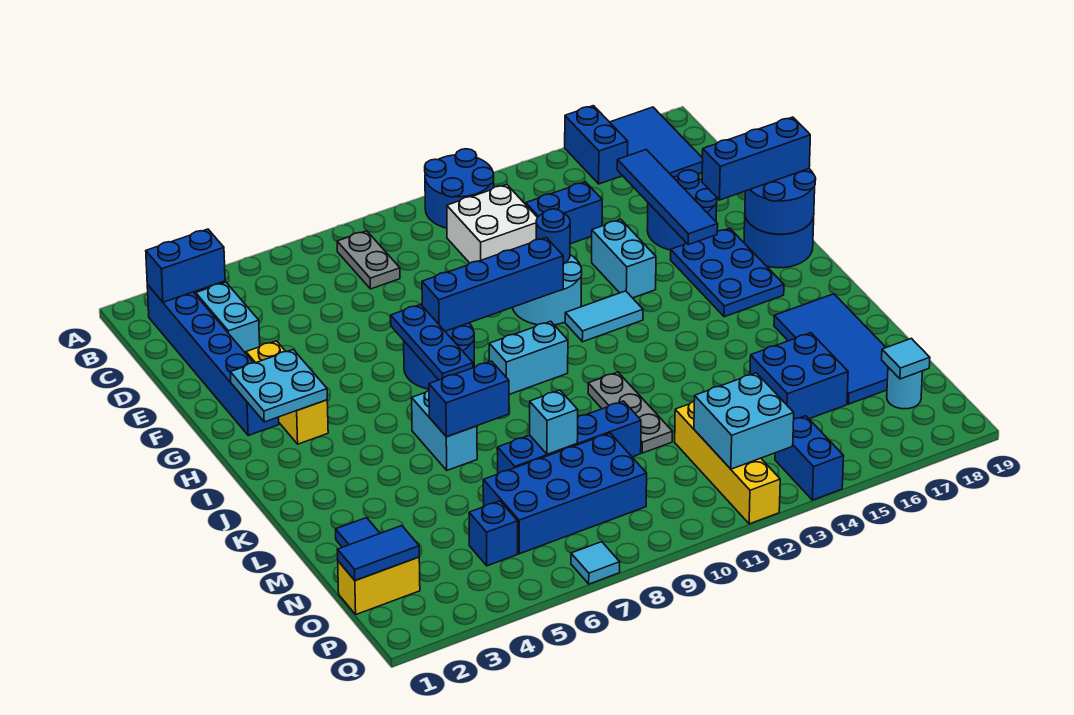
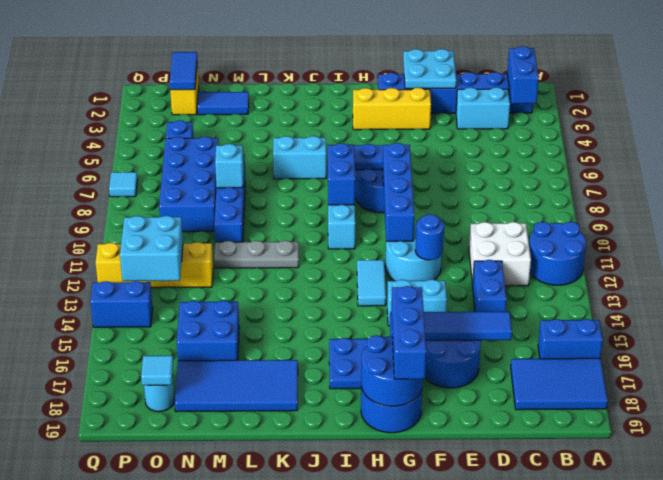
grey plate B8:C8 level 1 -> none
cyan plate G2:H3 level 2 -> cyan plate E1:F2 level 2
blue brick K6:K7 level 2 -> blue brick I8:I9 level 2

